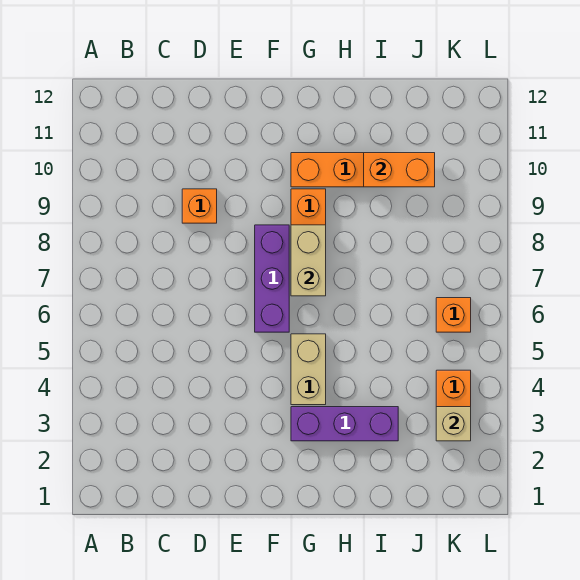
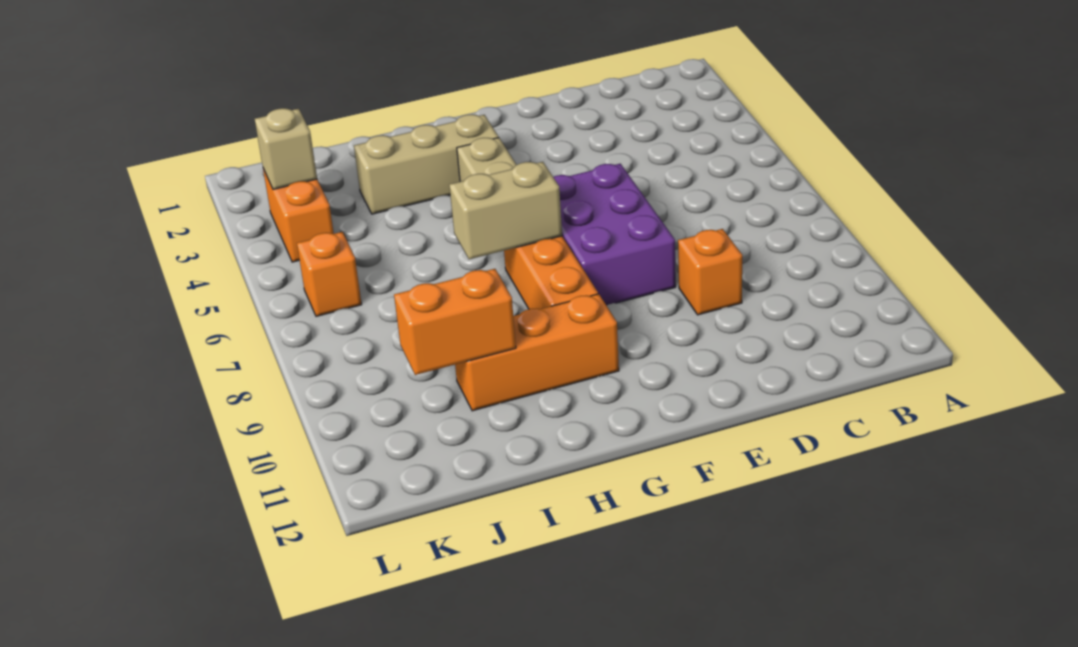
purple brick F6:F8 level 1 -> purple brick E6:F8 level 1
purple brick G3:I3 level 1 -> tan brick G3:I3 level 1
tan brick G7:G8 level 2 -> tan brick G7:H7 level 2

